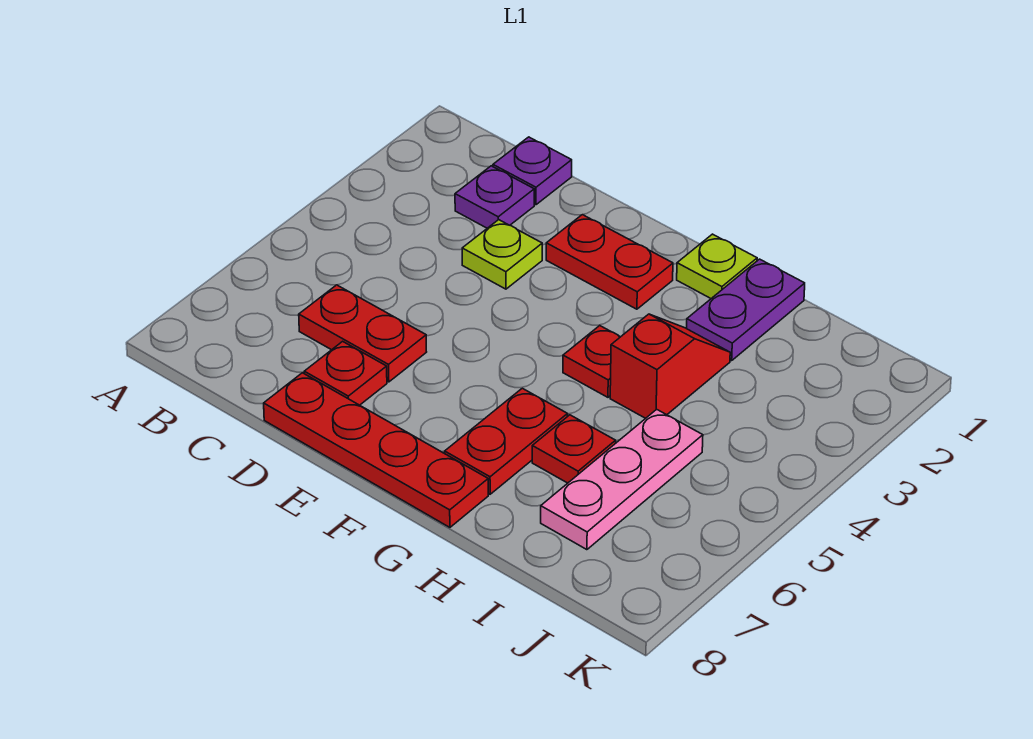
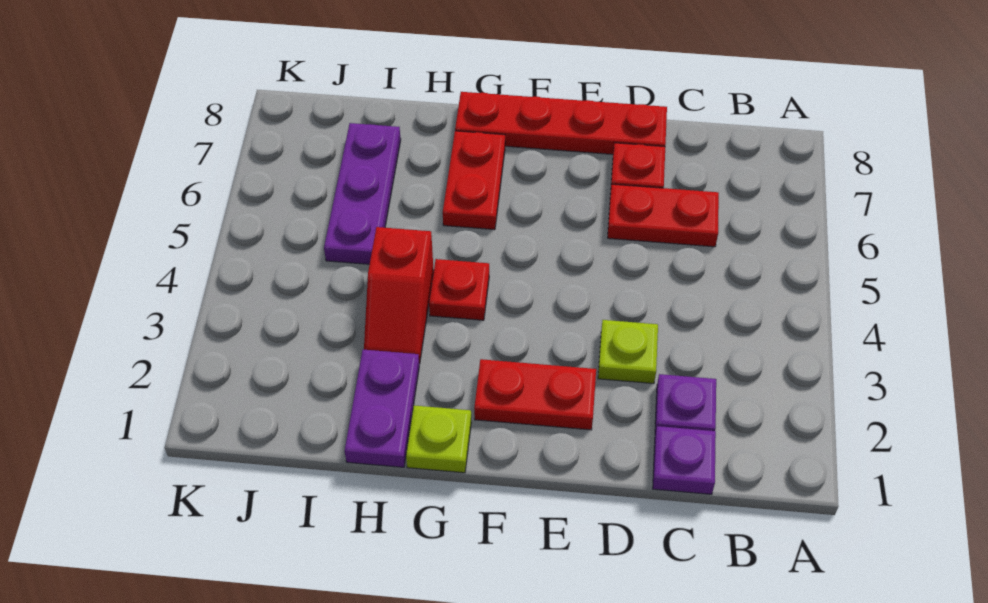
red plate H6 level 1 -> none
pink plate I5:I7 level 1 -> purple plate I5:I7 level 1

